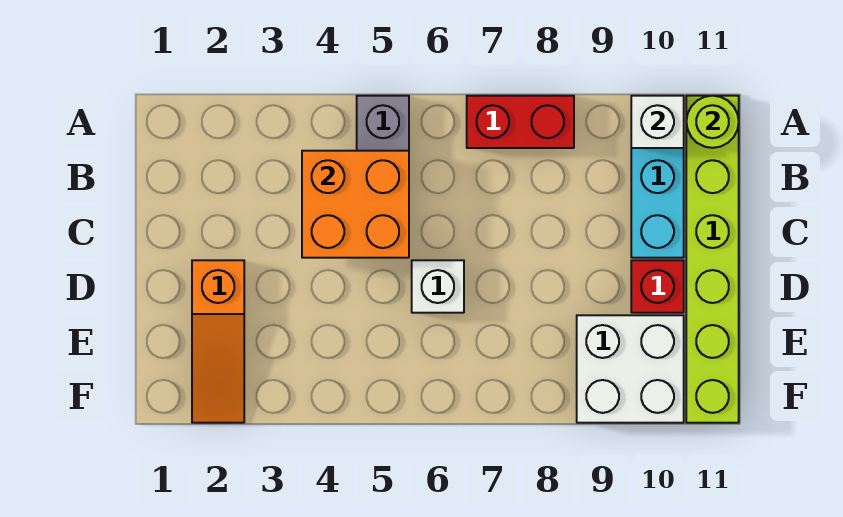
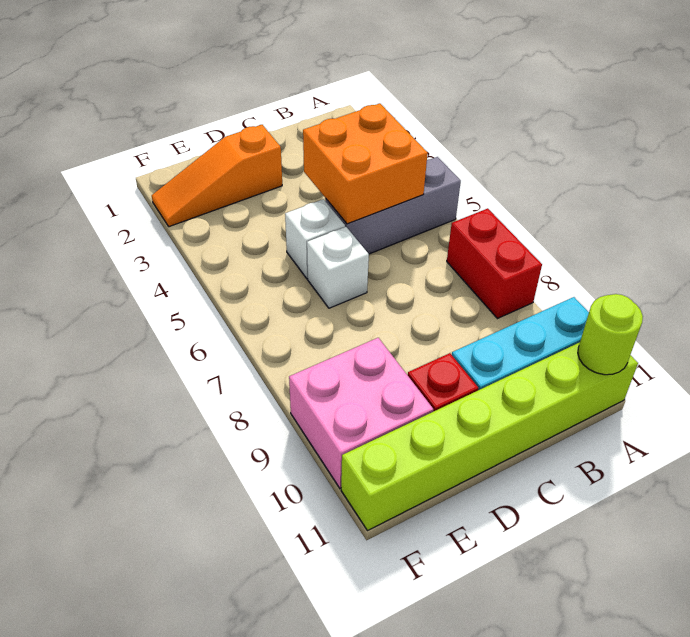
white brick A10 level 2 -> white brick D5 level 1
white brick E9:F10 level 1 -> pink brick E9:F10 level 1

